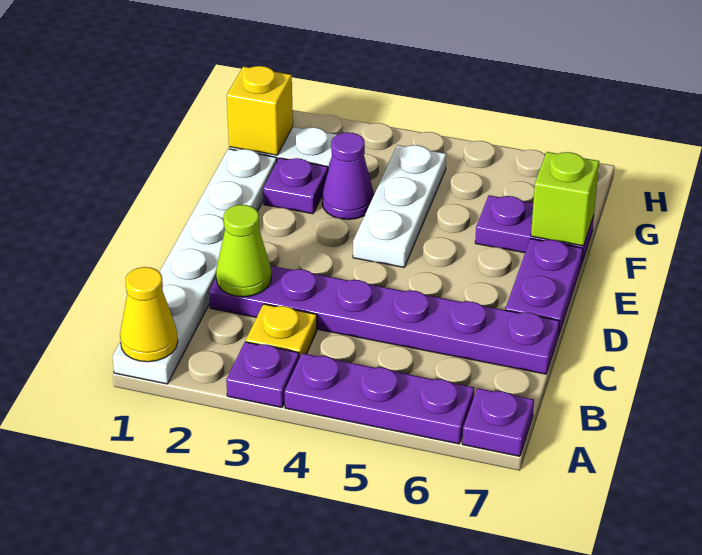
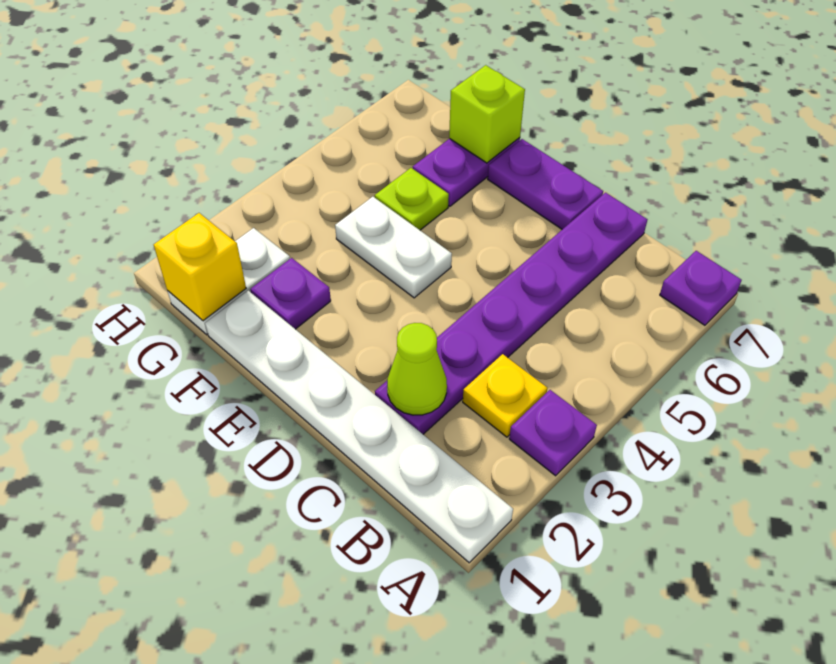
yellow cone A1 level 2 -> none
purple plate A4:A6 level 1 -> none
white plate E4:G4 level 1 -> white plate E4:F4 level 1
purple cone F3 level 1 -> none
none -> lime plate F5 level 1

